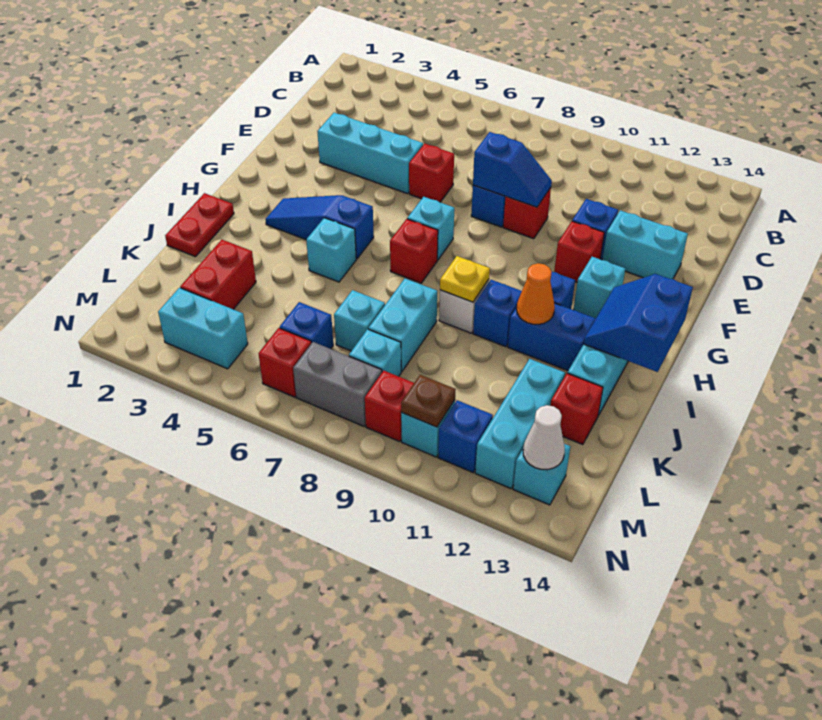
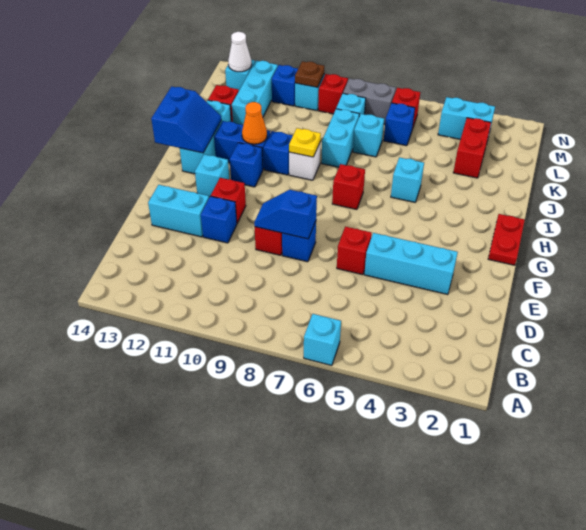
cyan brick G7 level 1 -> cyan brick A6 level 1
blue slope H3:H5 level 1 top 5 -> none
red plate I1:J1 level 1 -> red plate G1:H1 level 1

